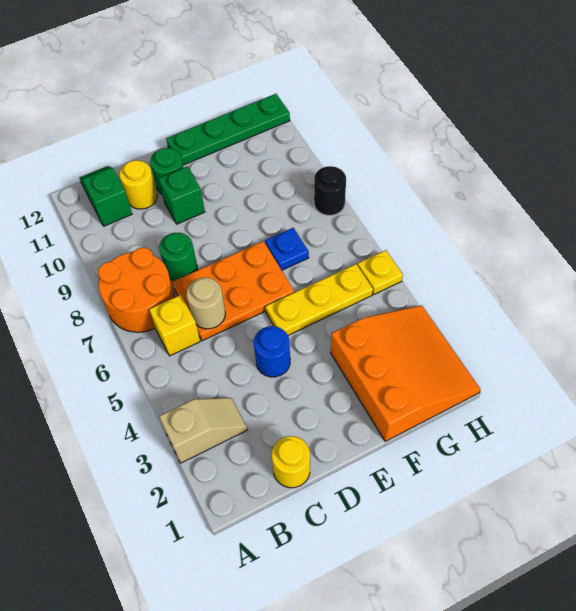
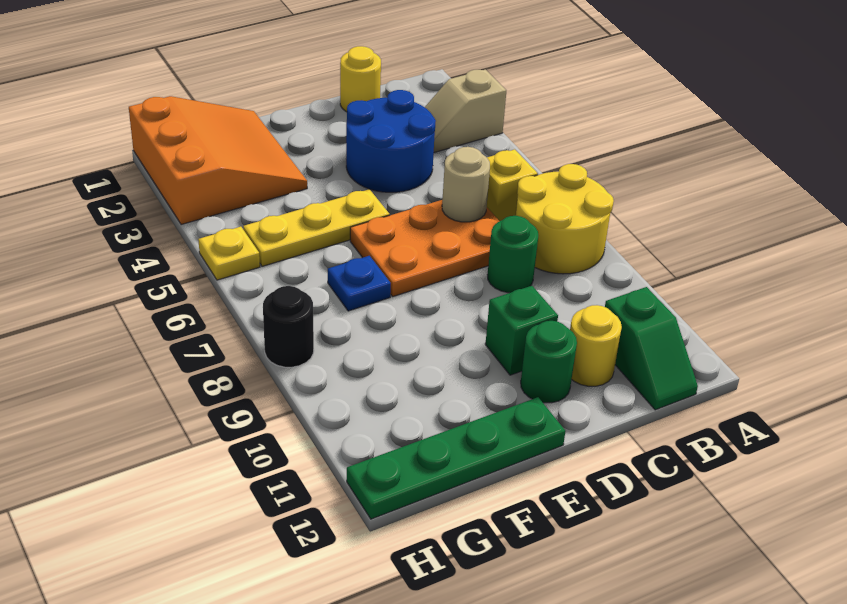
orange round brick A7:B8 level 1 -> yellow round brick A7:B8 level 1
blue round brick D4 level 1 -> blue round brick C3:D4 level 1
orange slope F1:H3 level 1 top F -> orange slope F1:H3 level 1 top H

